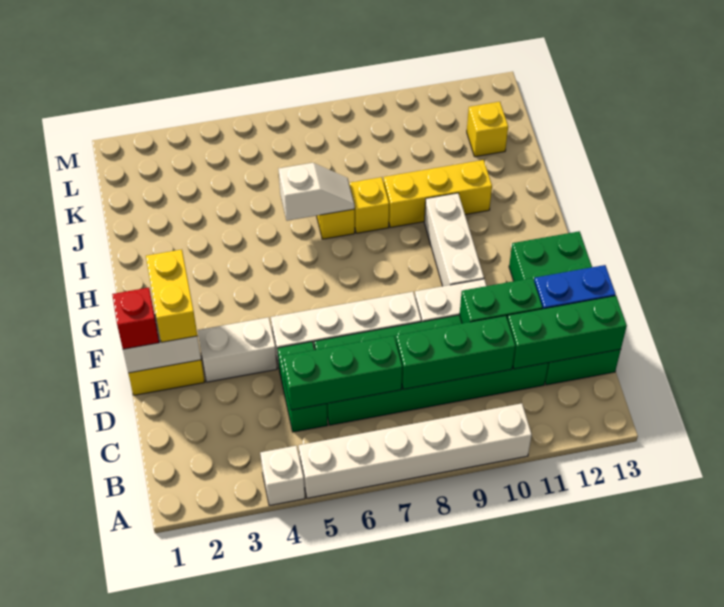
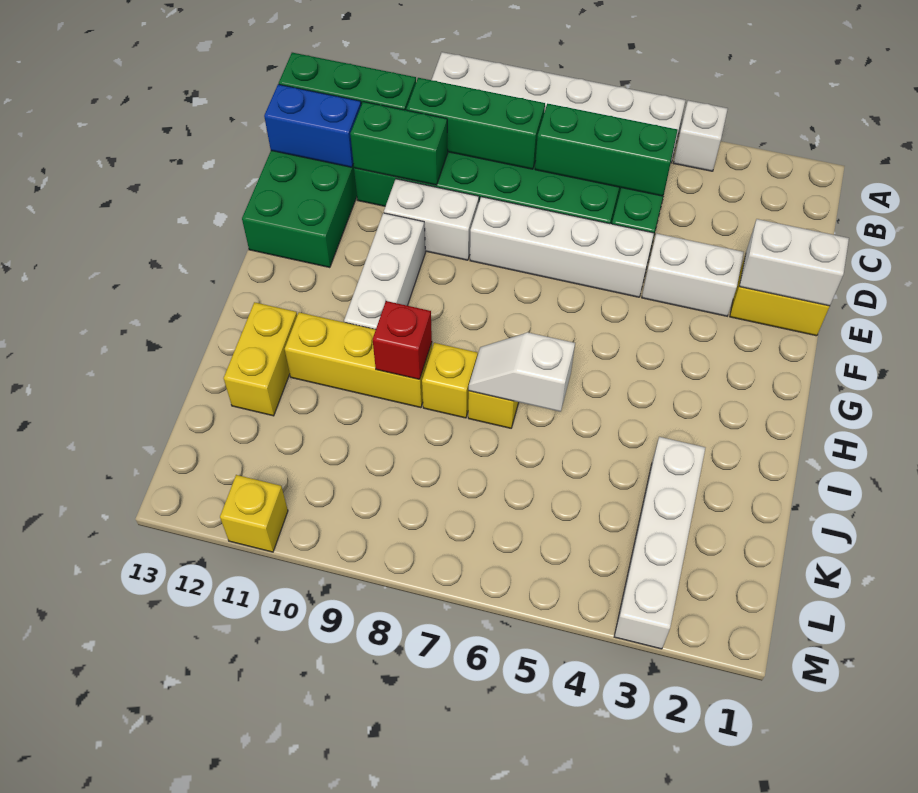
red brick E1 level 3 -> red brick I9 level 2
yellow brick E2:F2 level 3 -> yellow brick I12:J12 level 1
none -> white brick J3:M3 level 1
yellow brick K12 level 1 -> yellow brick M11 level 1

